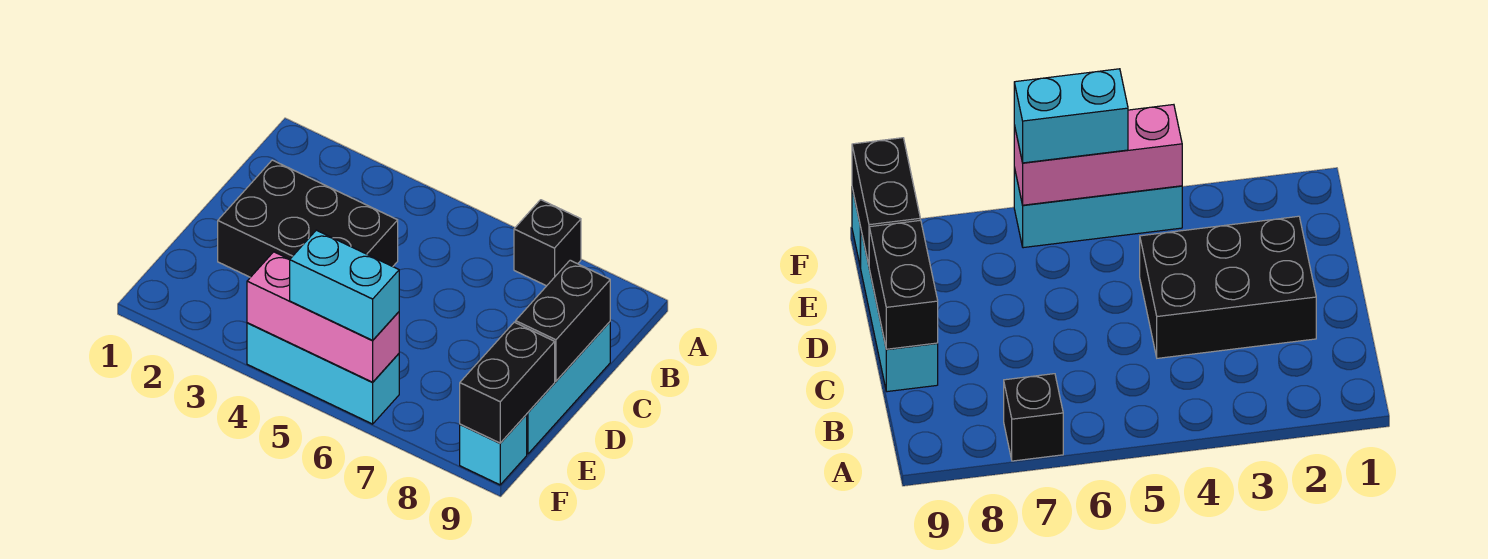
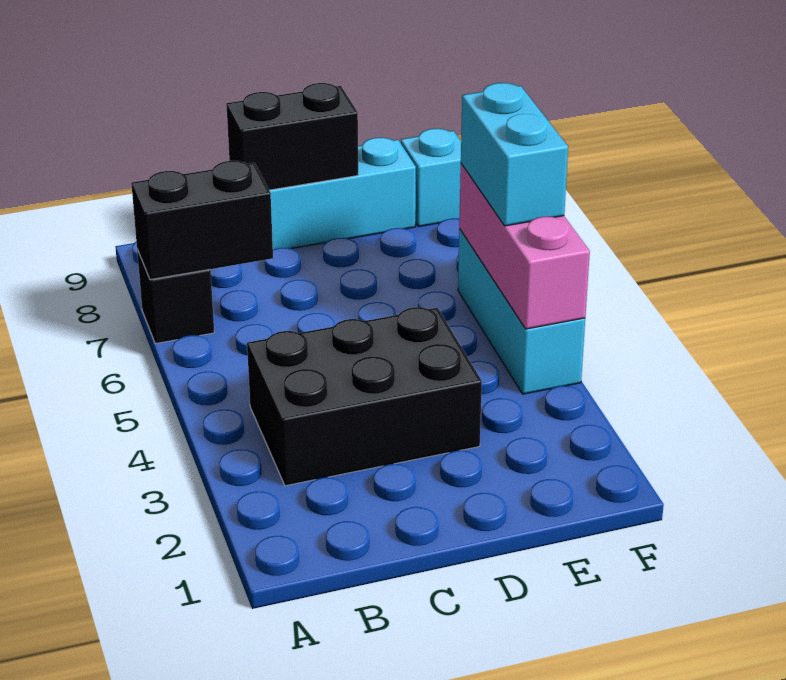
black brick C2:D4 level 1 -> black brick B3:D4 level 1
black brick E9:F9 level 2 -> black brick A7:B7 level 2

